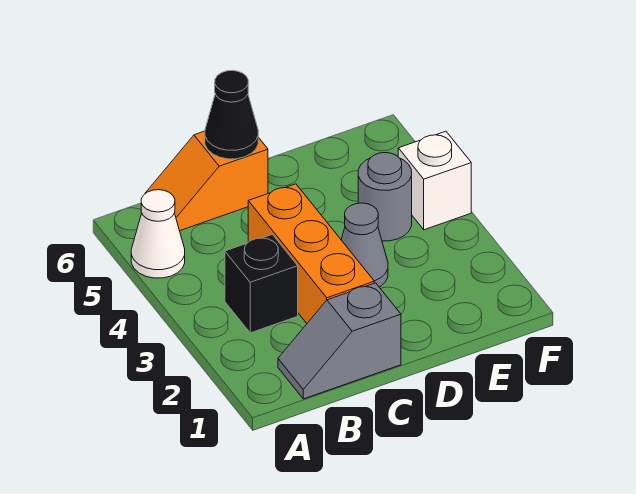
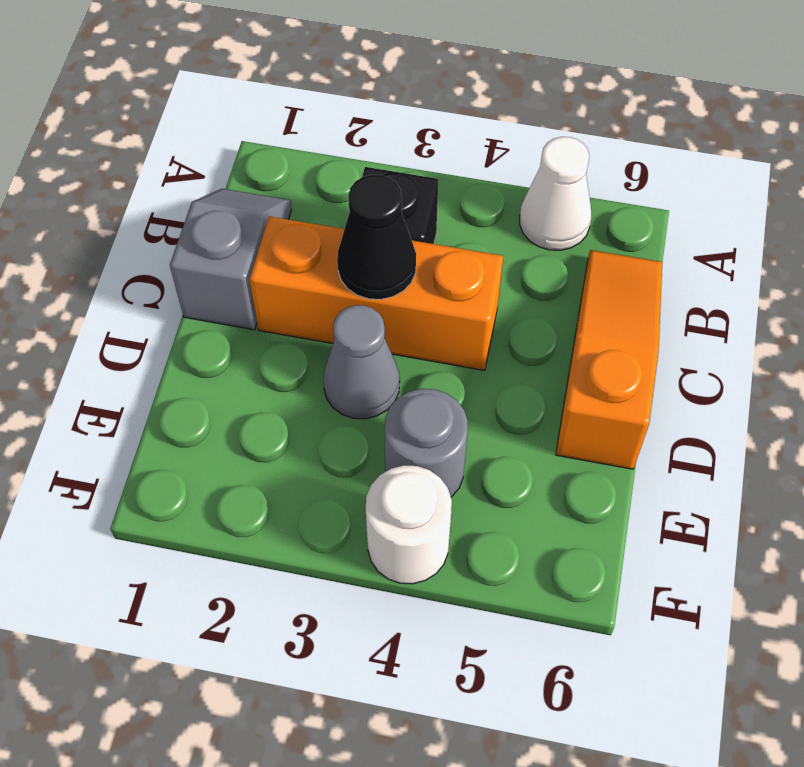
orange slope B6:C6 level 1 top C -> orange slope B6:D6 level 1 top D
black cone C6 level 2 -> black cone C3 level 2
white brick F4 level 1 -> white round brick F4 level 1

